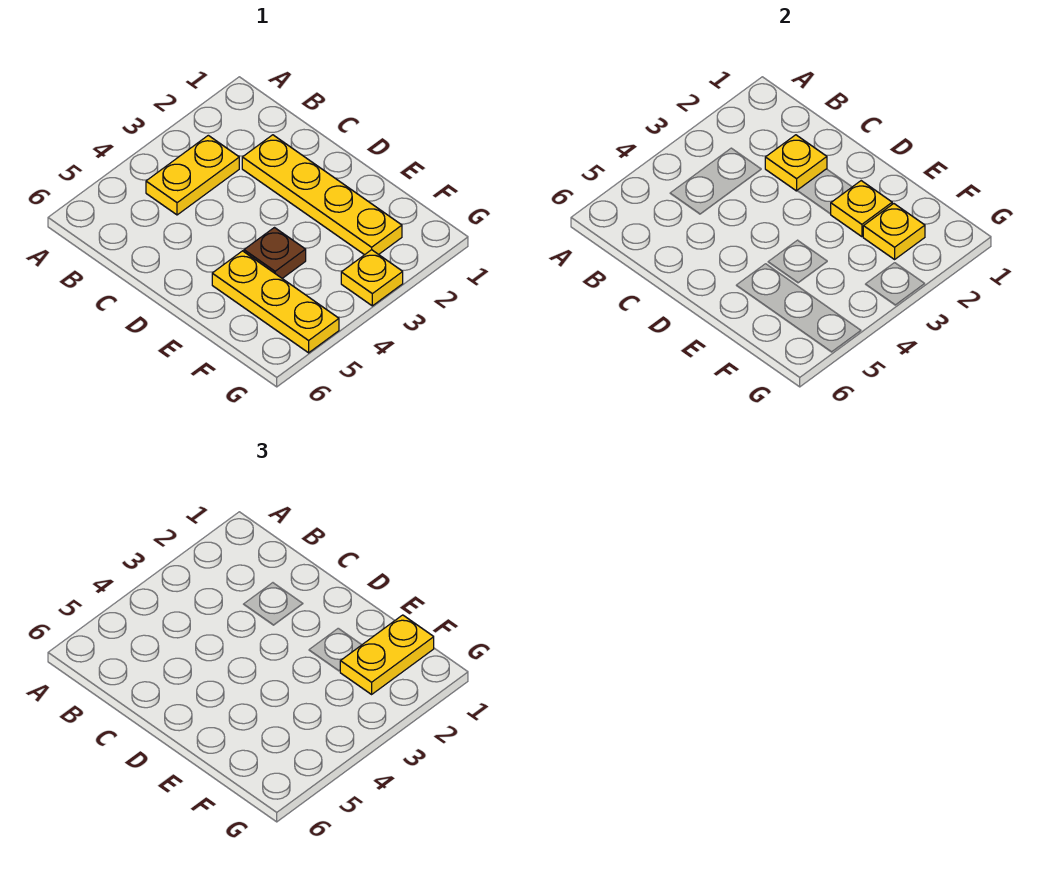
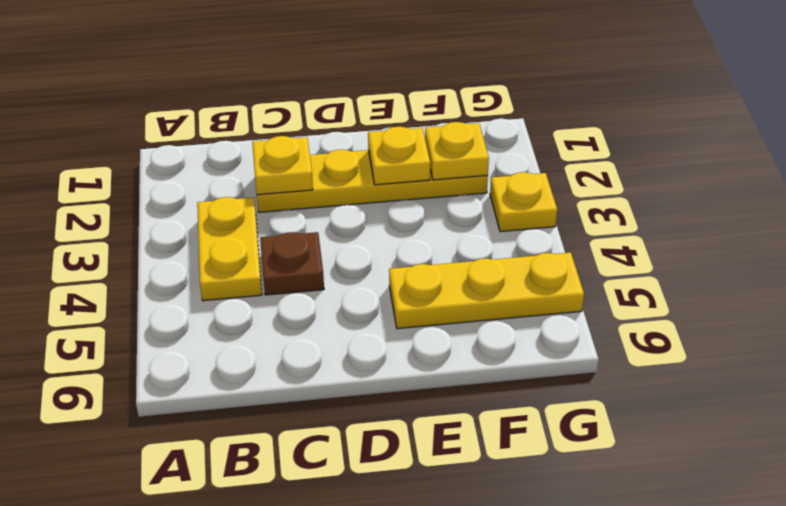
brown plate E4 level 1 -> brown plate C4 level 1
yellow plate F1:F2 level 3 -> none

